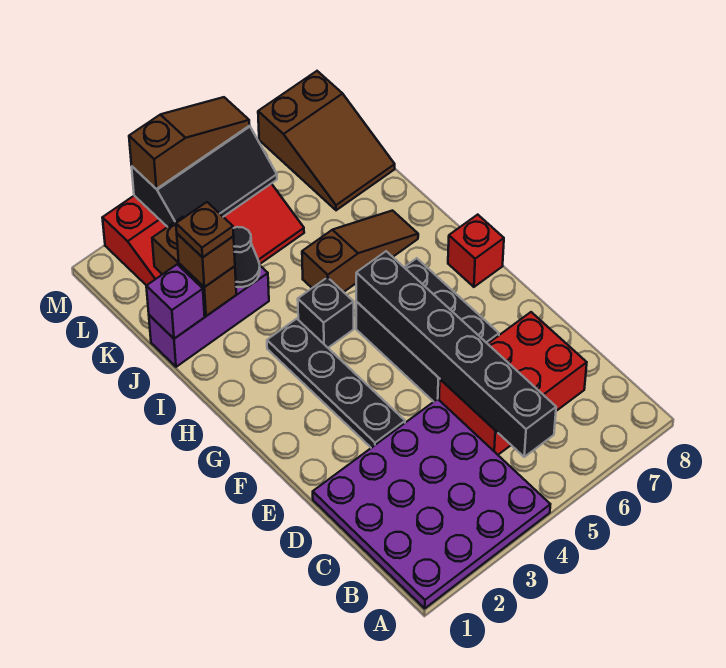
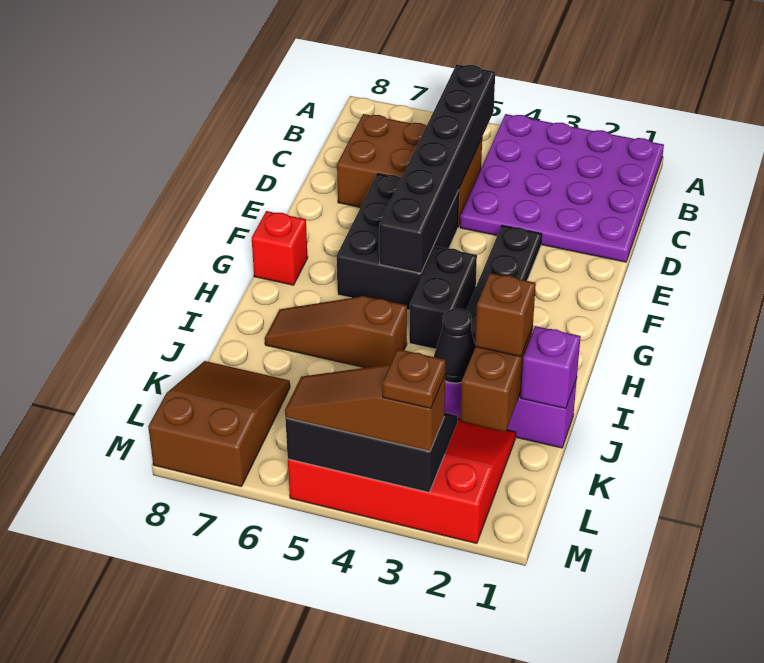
red brick C5:D7 level 1 -> brown brick C5:D7 level 1
black brick H4 level 1 -> black brick G4:H4 level 1
brown plate J2 level 4 -> brown plate M3 level 4

